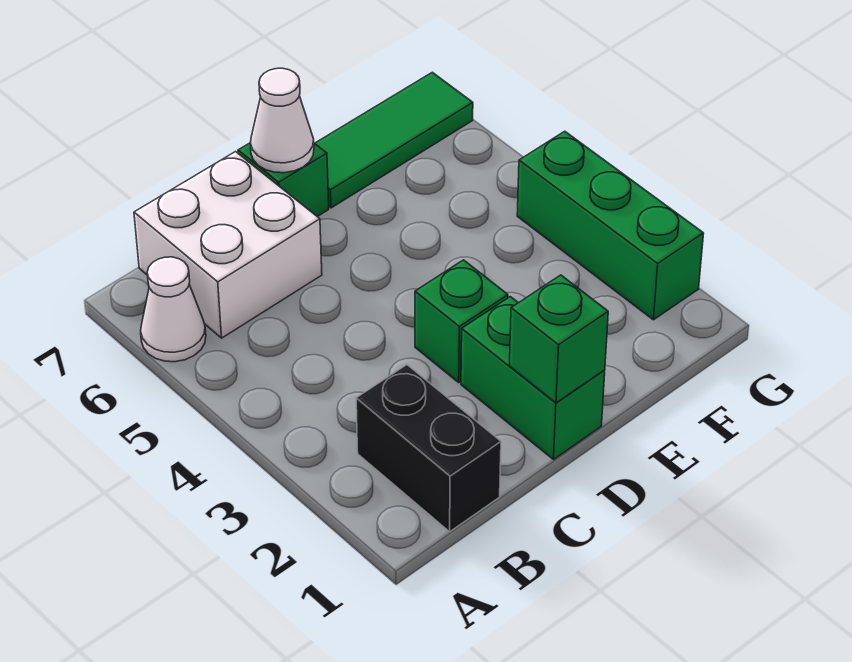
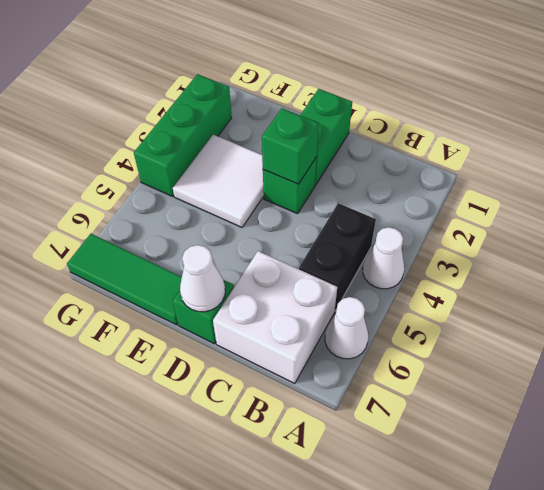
none -> white cone A4 level 1
black brick B1:B2 level 1 -> black brick B4:B5 level 1
green brick D1 level 2 -> green brick D3 level 2
none -> white tile E3:F4 level 1

